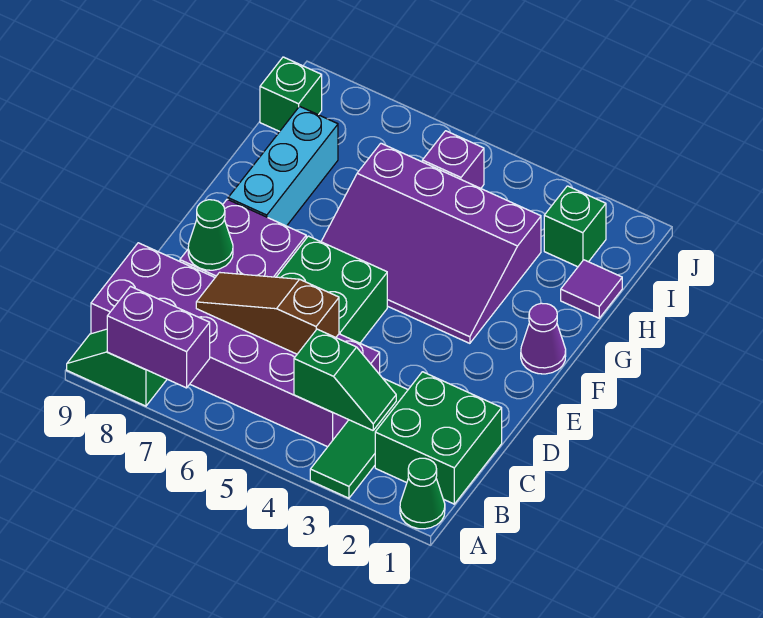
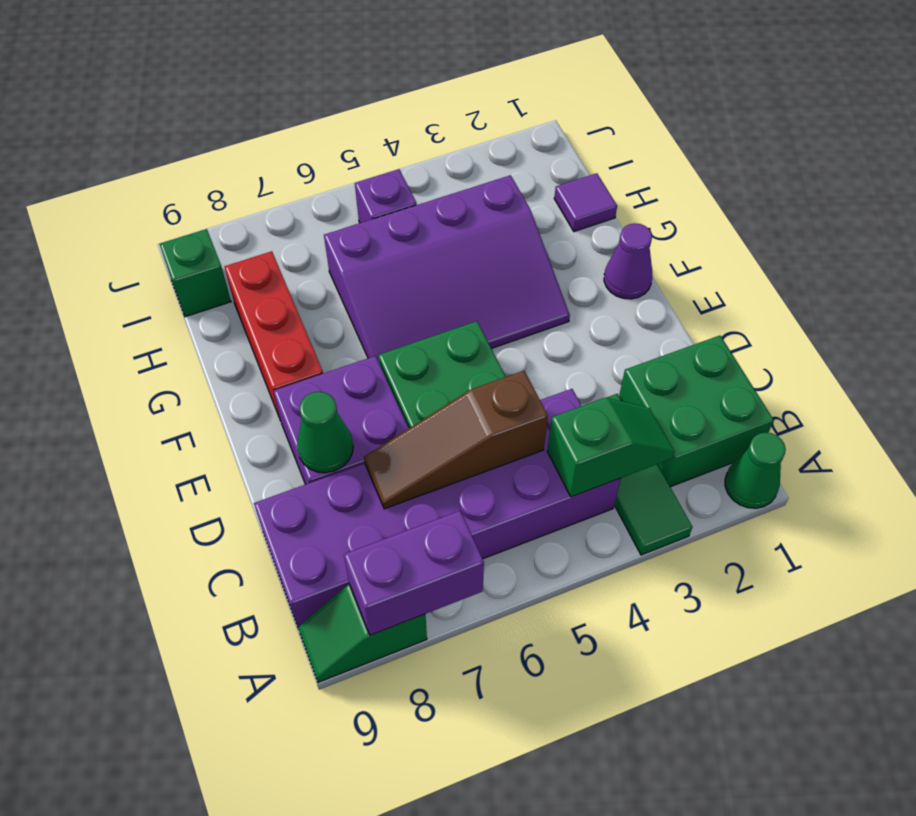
cyan brick F8:H8 level 1 -> red brick F8:H8 level 1
green brick I2 level 1 -> none

